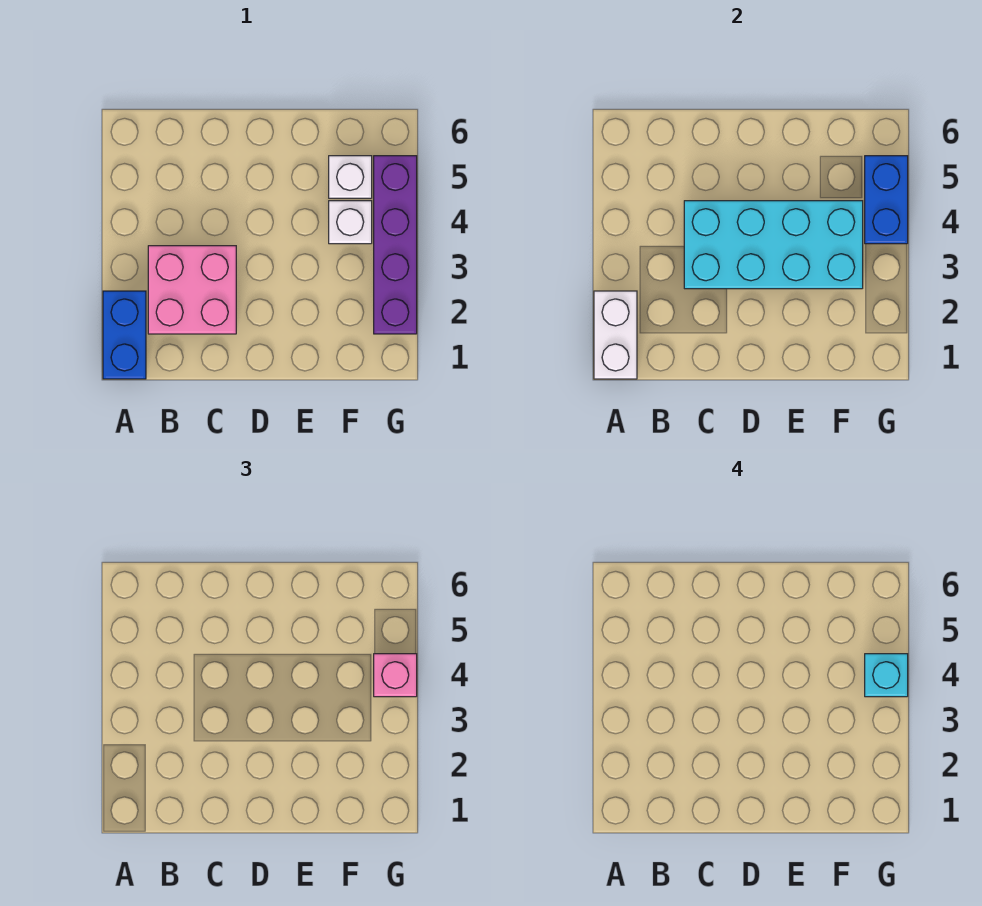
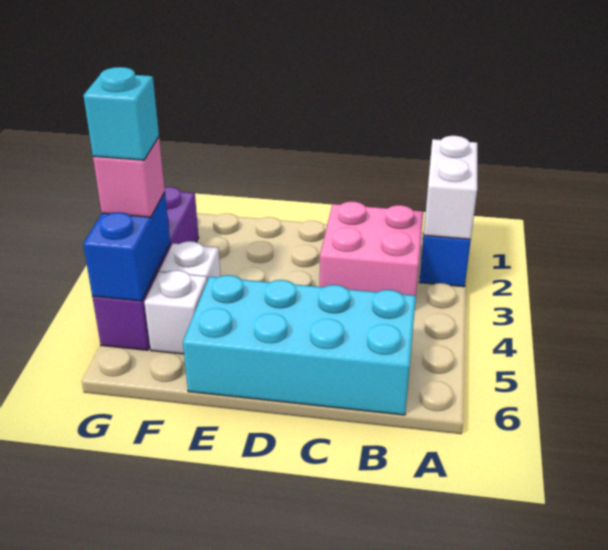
cyan brick C3:F4 level 2 -> cyan brick B5:E6 level 1

